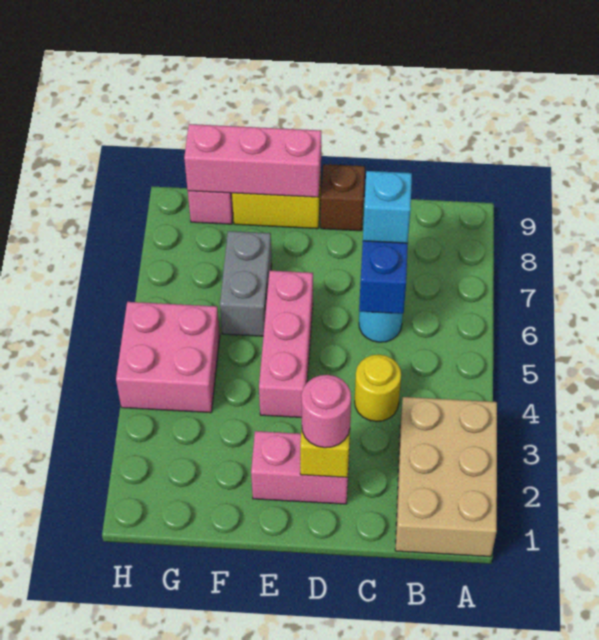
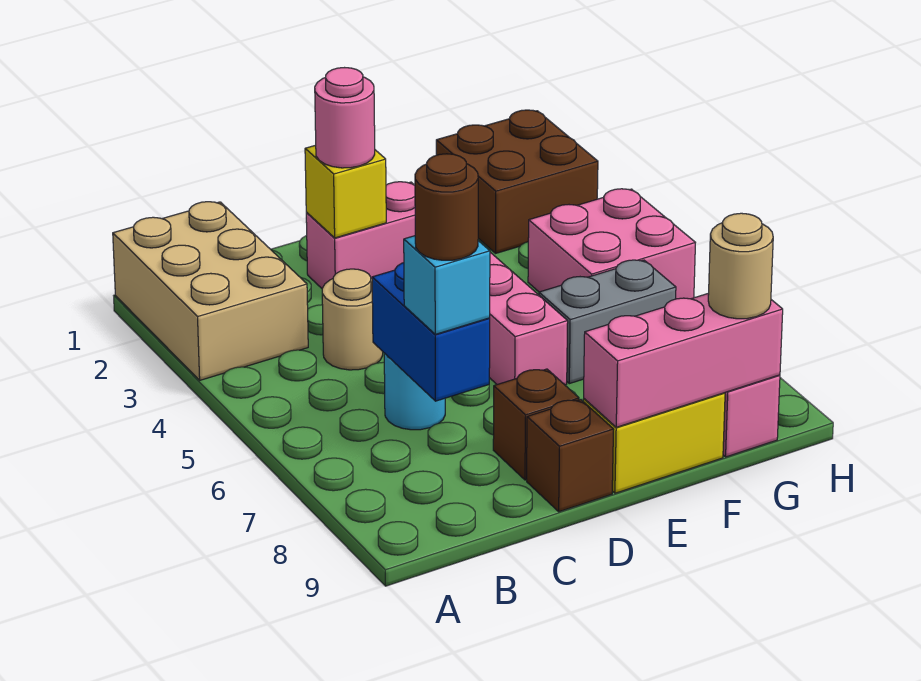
yellow round brick C4 level 1 -> tan round brick C4 level 1
none -> brown round brick C7 level 4
none -> brown brick D8 level 1
grey brick F6:F7 level 1 -> grey brick F6:G6 level 1
none -> brown brick G1:H2 level 1
none -> tan round brick G9 level 3

